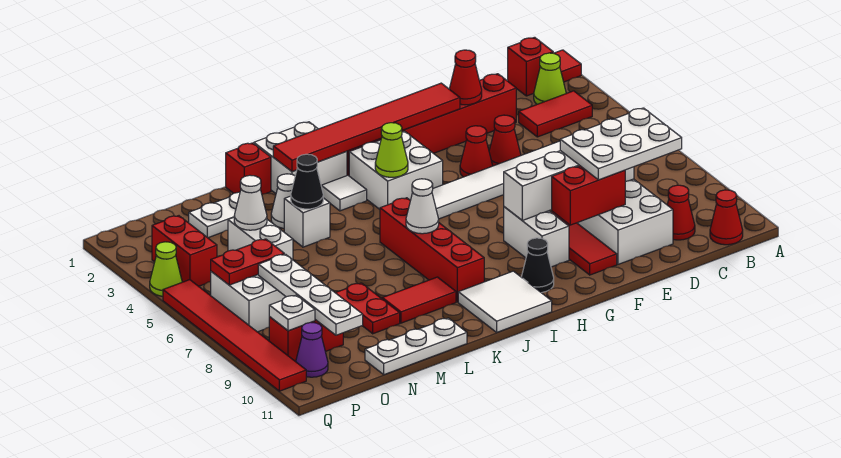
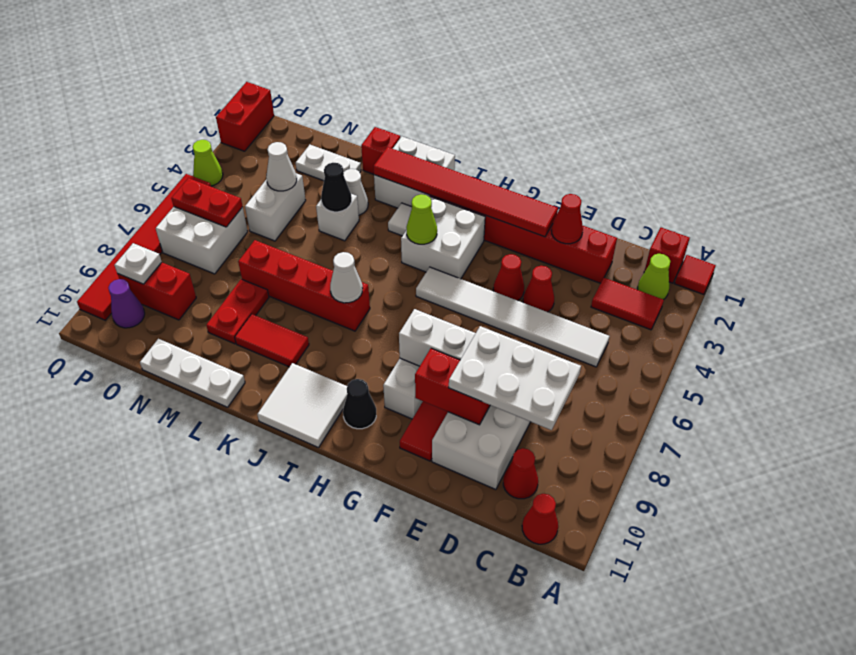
red brick J6:J9 level 1 -> red brick J7:M7 level 1
white plate O7:O10 level 2 -> none
red brick P3:P4 level 1 -> red brick Q1:Q2 level 1

